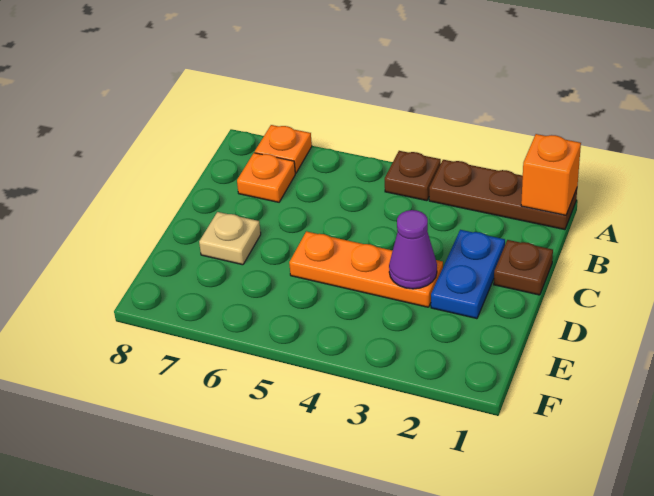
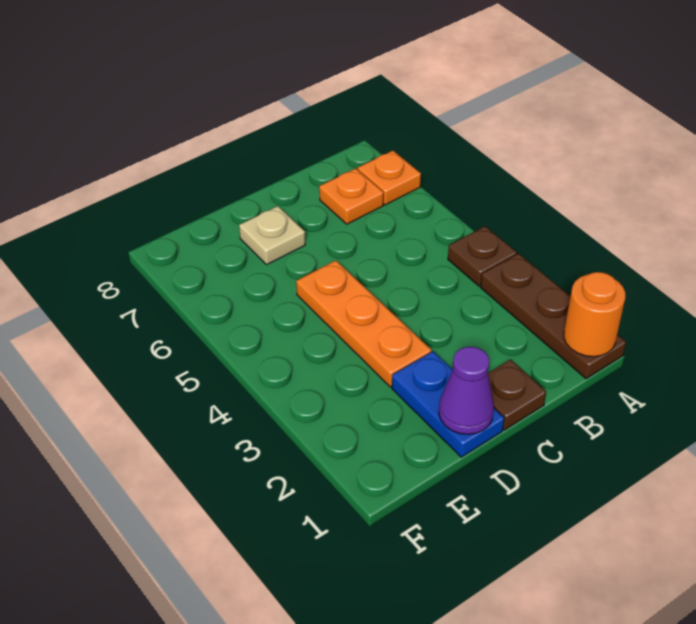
orange brick A1 level 2 -> orange round brick A1 level 2
blue plate C2:D2 level 1 -> blue plate D1:D2 level 1
purple cone D3 level 2 -> purple cone D1 level 2

